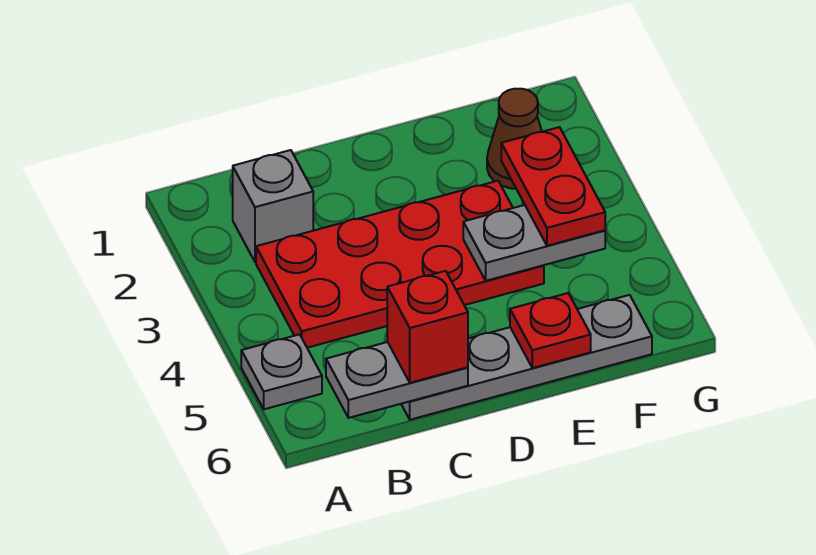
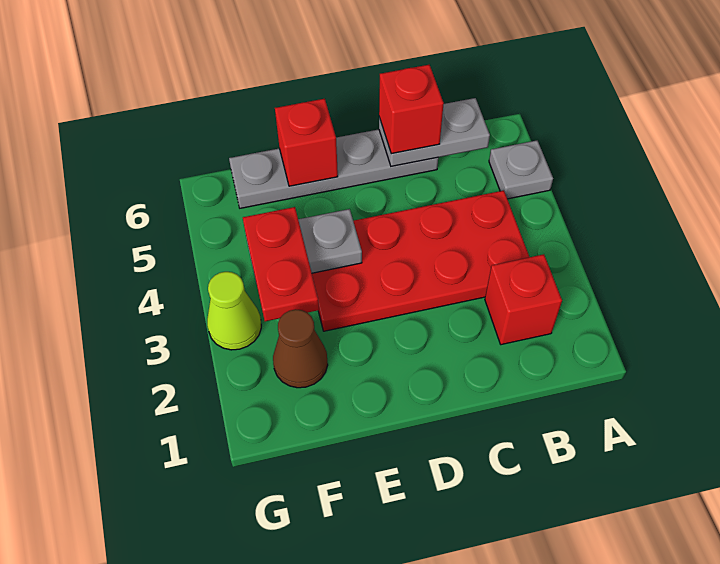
grey brick B2 level 1 -> red brick B2 level 1
red plate E6 level 2 -> red brick E6 level 2
none -> lime cone G3 level 1

